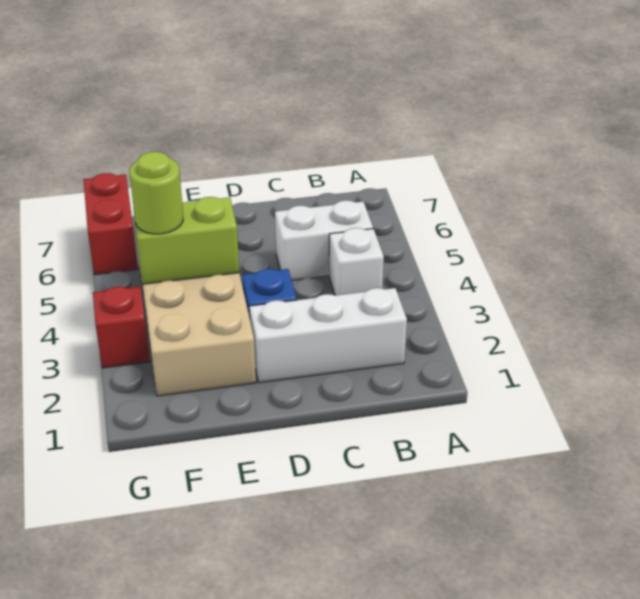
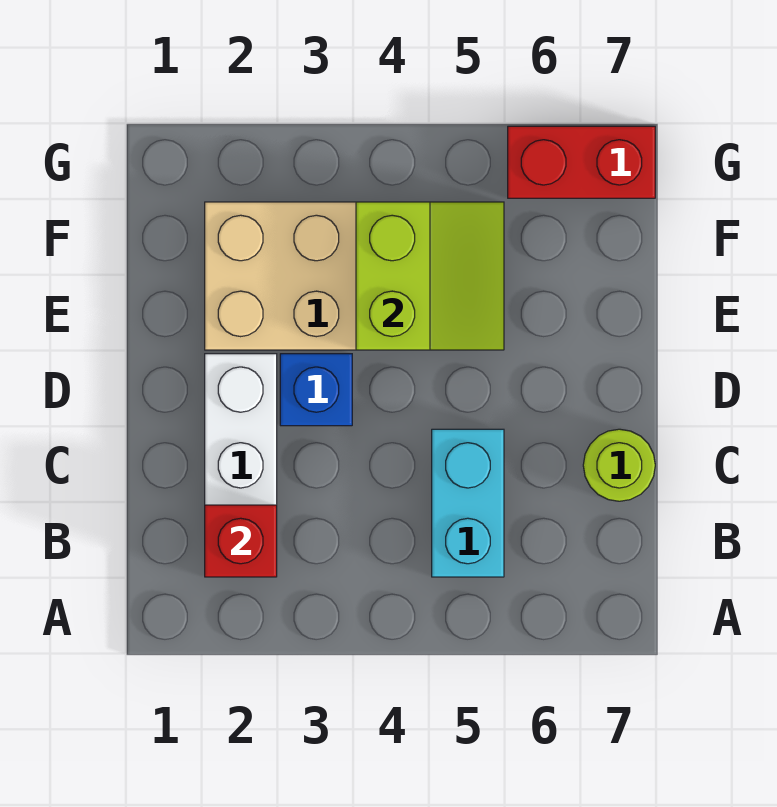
white brick B4 level 1 -> none
white brick B5:C5 level 1 -> cyan brick B5:C5 level 1
lime round brick F4 level 3 -> lime round brick C7 level 1
red brick G3 level 1 -> red brick B2 level 2

